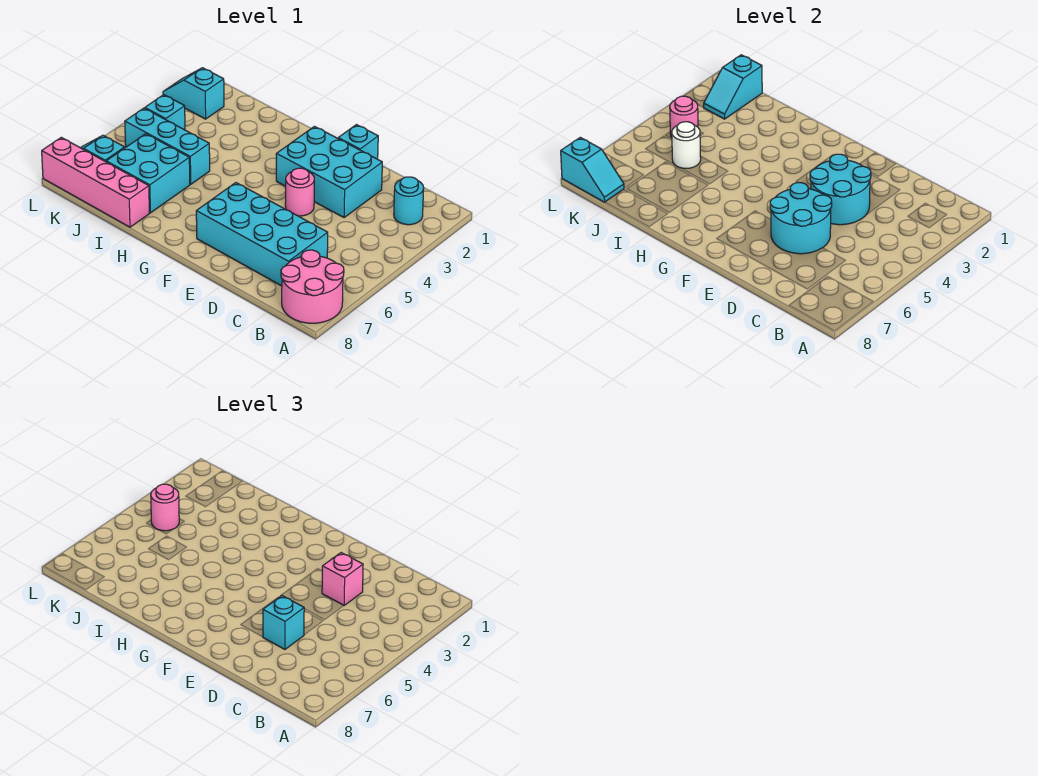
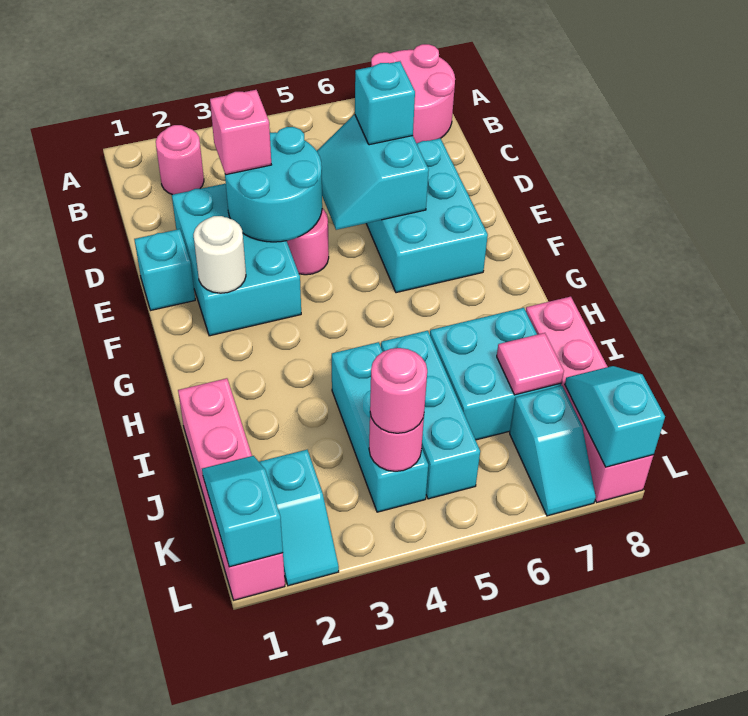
cyan round brick B2 level 1 -> pink round brick B2 level 1
cyan brick C6:F7 level 1 -> cyan brick D6:F7 level 1
cyan round brick D5:E6 level 2 -> cyan slope D5:E6 level 2 top 6
none -> pink brick I1:L1 level 1
white round brick J5 level 2 -> white round brick F2 level 2
none -> pink tile J7 level 2
cyan slope K1:K2 level 2 top 1 -> cyan slope K1:L1 level 2 top L
cyan brick K4 level 1 -> cyan brick I4:K4 level 1

